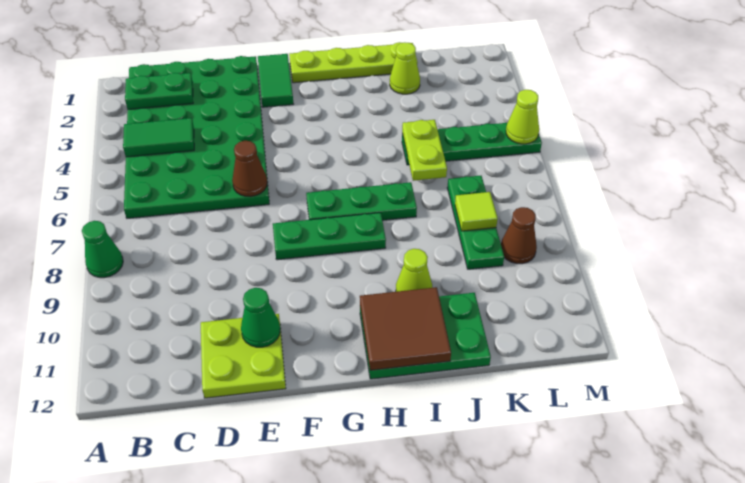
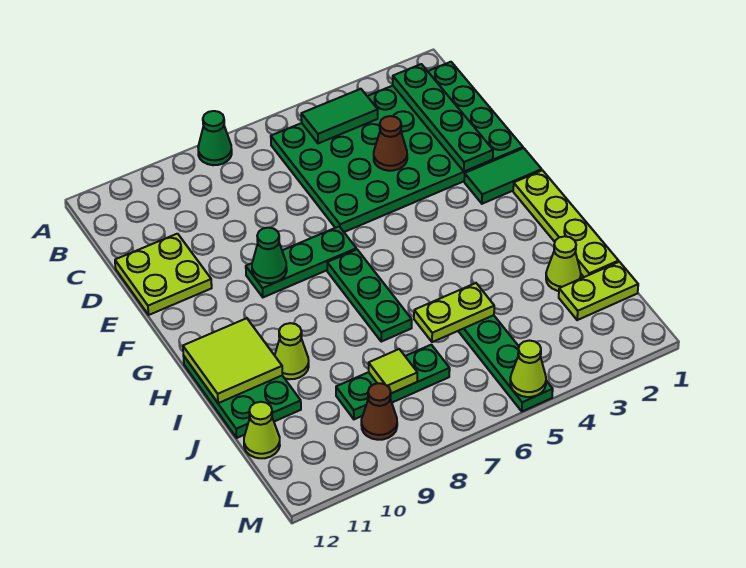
green plate B2:C2 level 2 -> green plate B2:E2 level 2
green tile B4:C4 level 2 -> green tile B4:B5 level 2
brown cone E6 level 2 -> brown cone D4 level 2
green cone E11 level 2 -> green cone F9 level 2
green plate F8:H8 level 1 -> green plate F7:F9 level 1
brown tile H11:I12 level 2 -> lime tile H11:I12 level 2
none -> lime plate K1:K2 level 1
none -> lime cone K12 level 1

